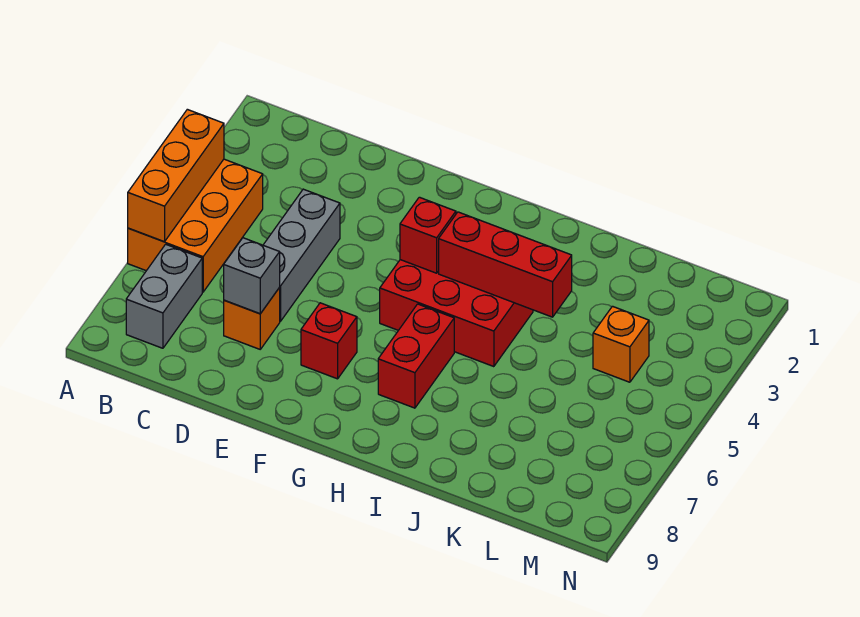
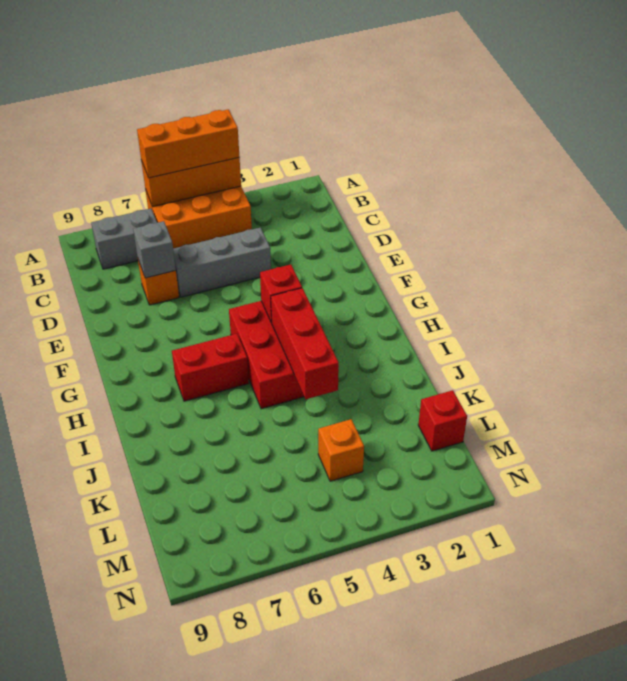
none -> orange brick A4:A6 level 3
red brick F7 level 1 -> red brick L1 level 1

